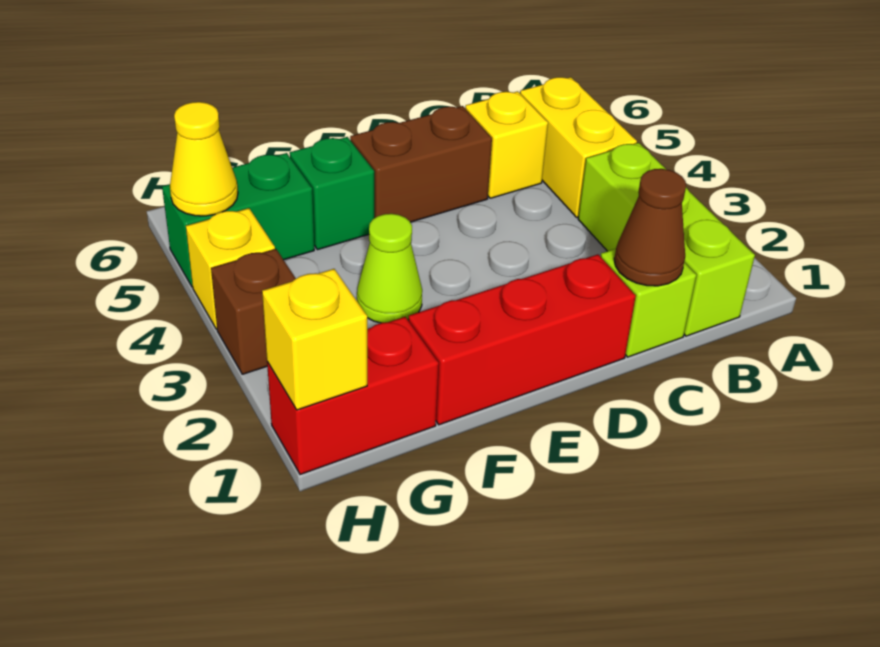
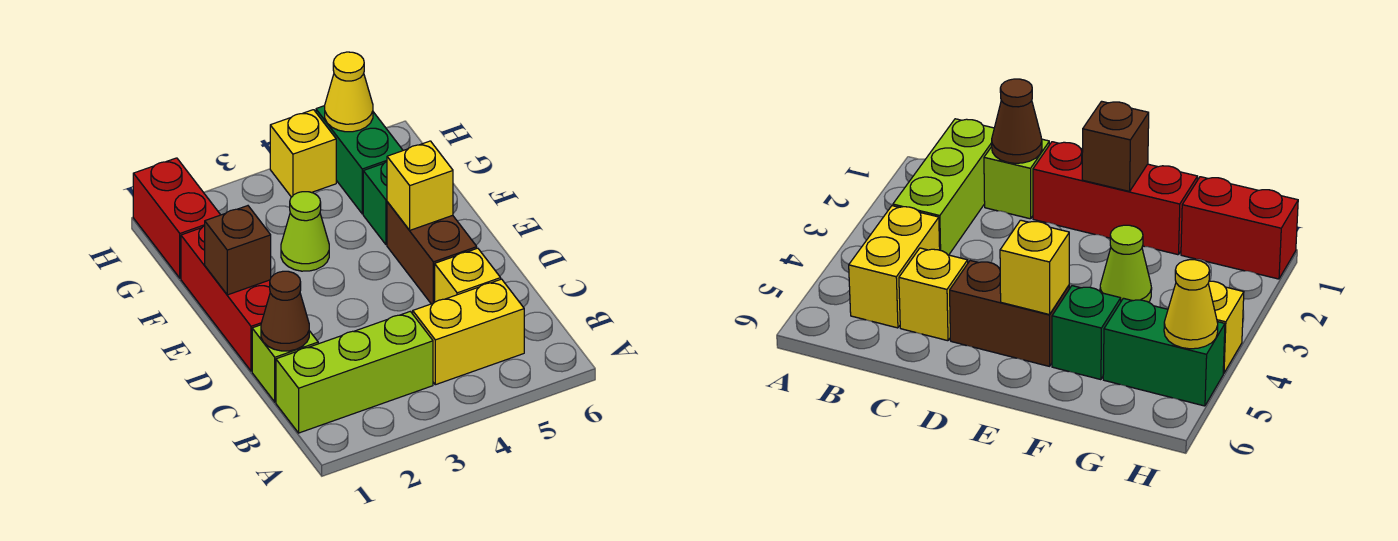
yellow brick H1 level 2 -> yellow brick E5 level 2
brown brick H3 level 1 -> brown brick E1 level 2

